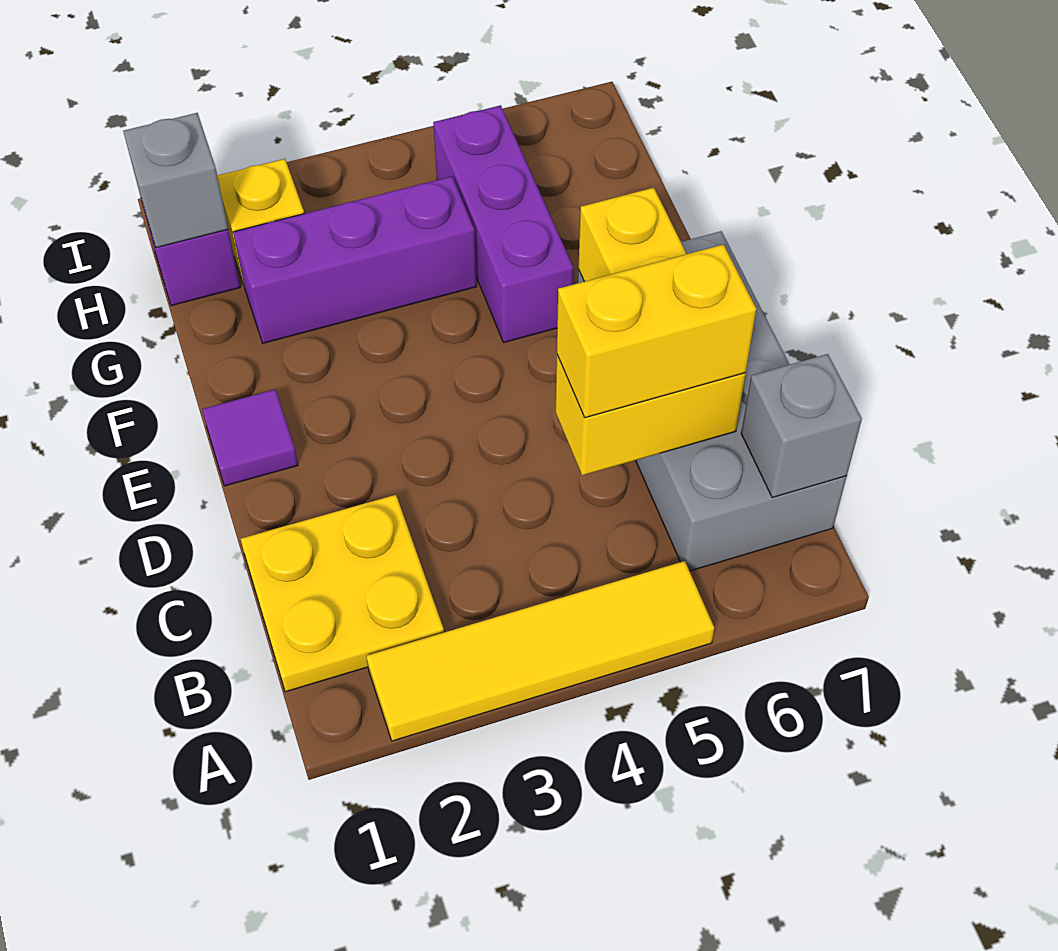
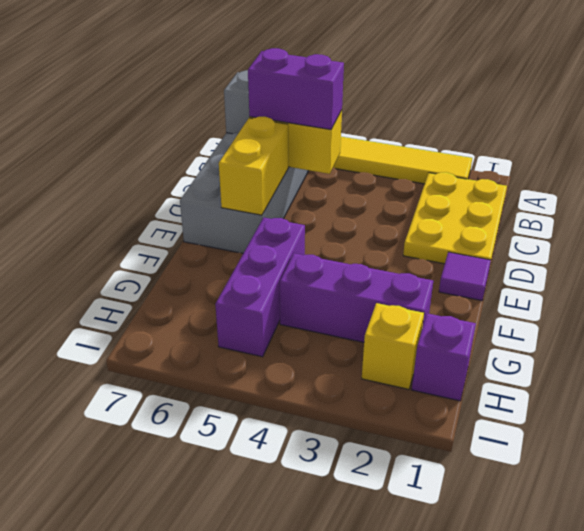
yellow plate B1:C2 level 1 -> yellow plate B1:D2 level 1
yellow brick C5:C6 level 3 -> purple brick C5:C6 level 3
grey brick H1 level 2 -> none

